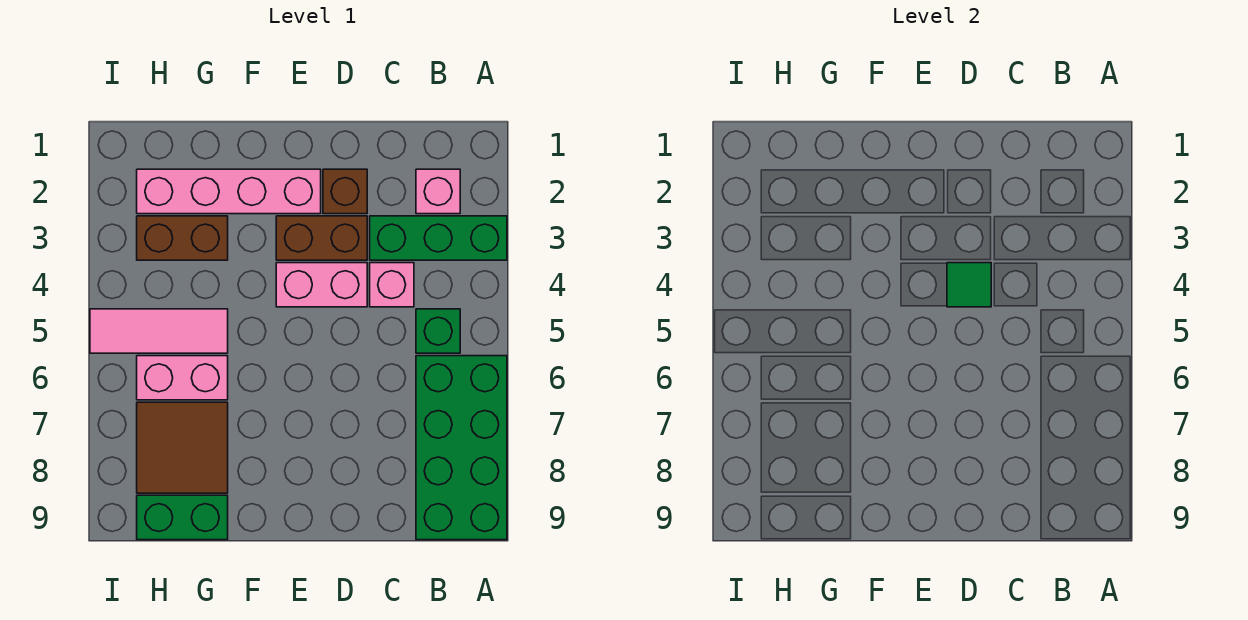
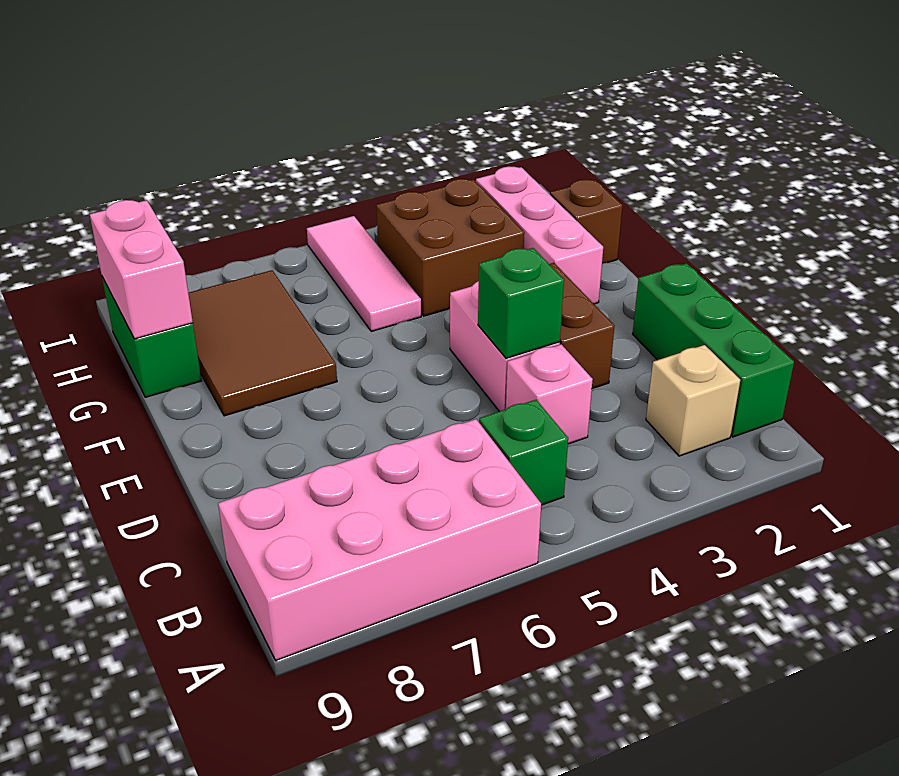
green brick A3:C3 level 1 -> green brick B1:D1 level 1
green brick A6:B9 level 1 -> pink brick A6:B9 level 1
pink brick B2 level 1 -> tan brick B2 level 1
brown brick D2 level 1 -> brown brick G1 level 1
green tile D4 level 2 -> green brick D4 level 2
pink brick E2:H2 level 1 -> pink brick F2:H2 level 1
brown brick G3:H3 level 1 -> brown brick G3:H4 level 1
pink brick G6:H6 level 1 -> pink brick G9:H9 level 2
brown tile G7:H8 level 1 -> brown tile F7:H8 level 1

